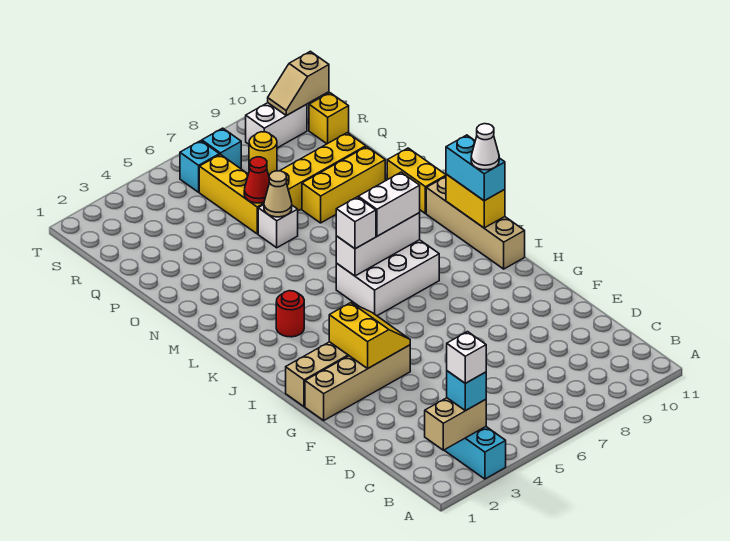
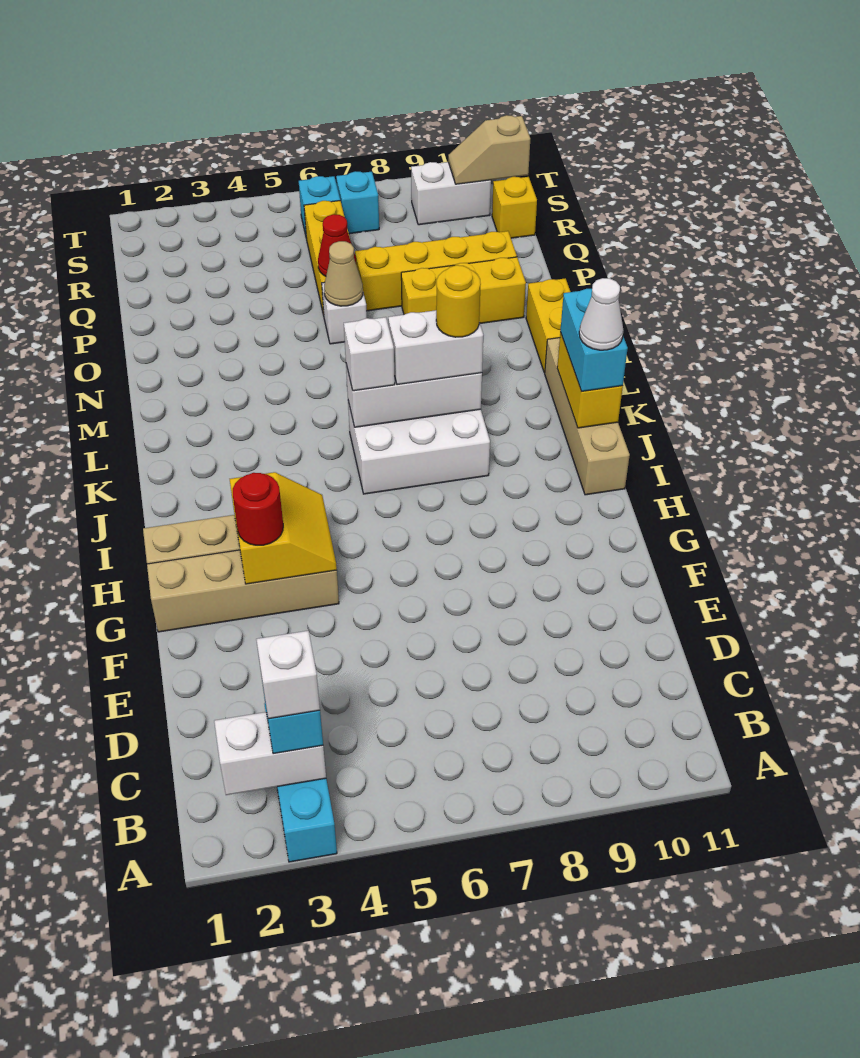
tan brick B2:B3 level 2 -> white brick B2:B3 level 2
red round brick K3 level 1 -> red round brick G3 level 3
yellow round brick R8 level 1 -> yellow round brick K8 level 4

